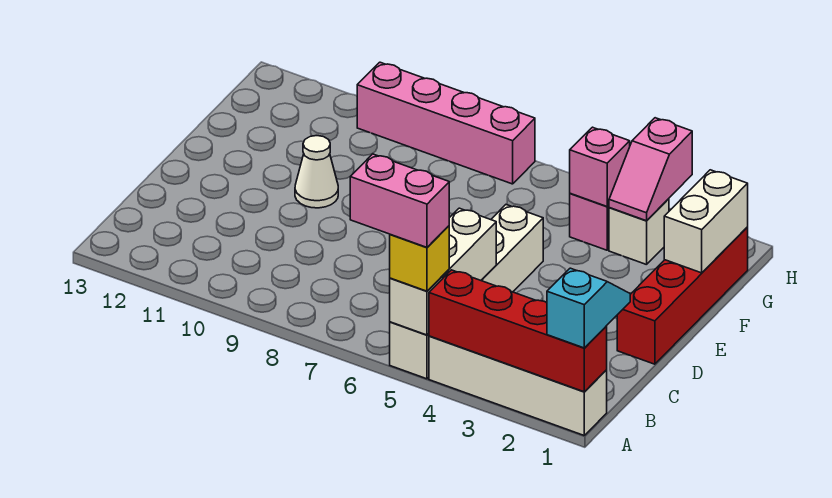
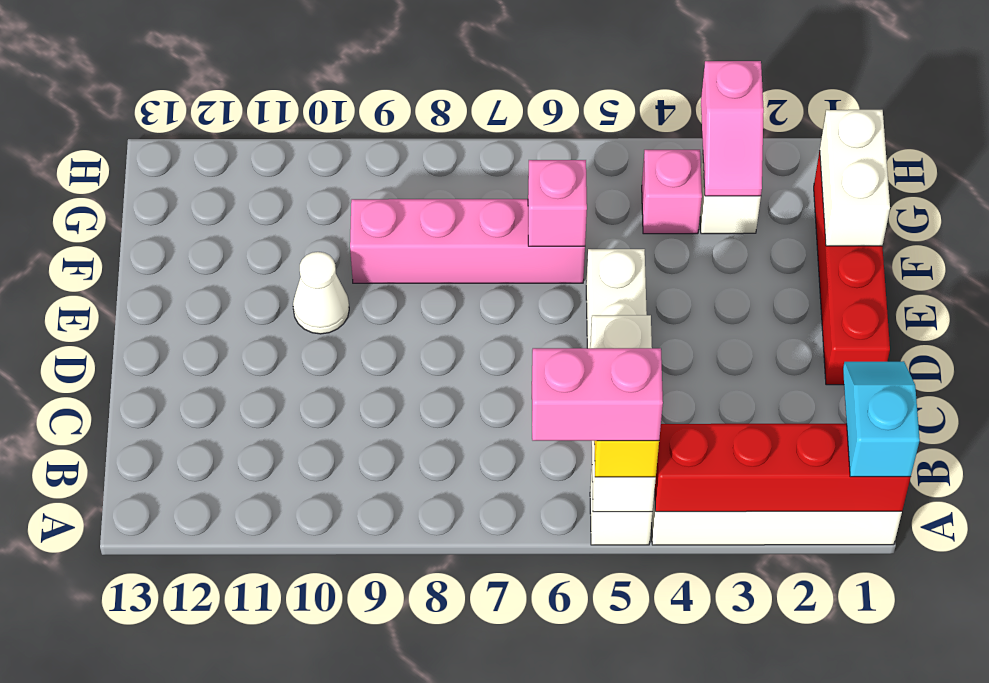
pink brick G4 level 2 -> pink brick F6 level 2
pink brick H7:H10 level 1 -> pink brick F6:F9 level 1

